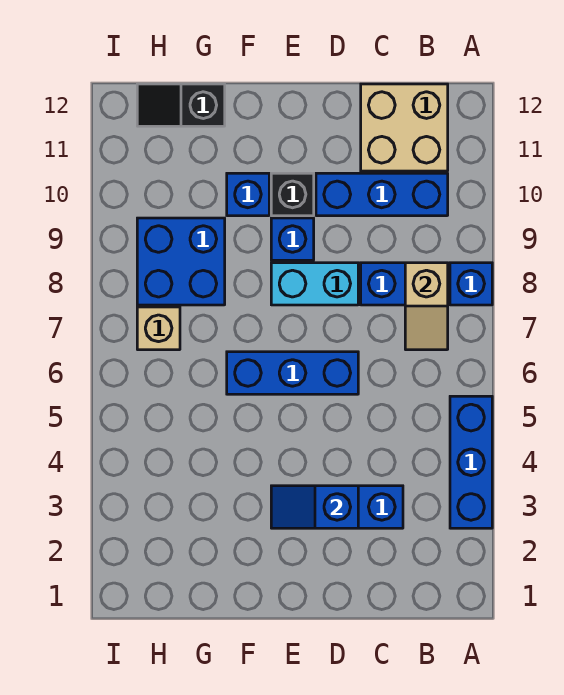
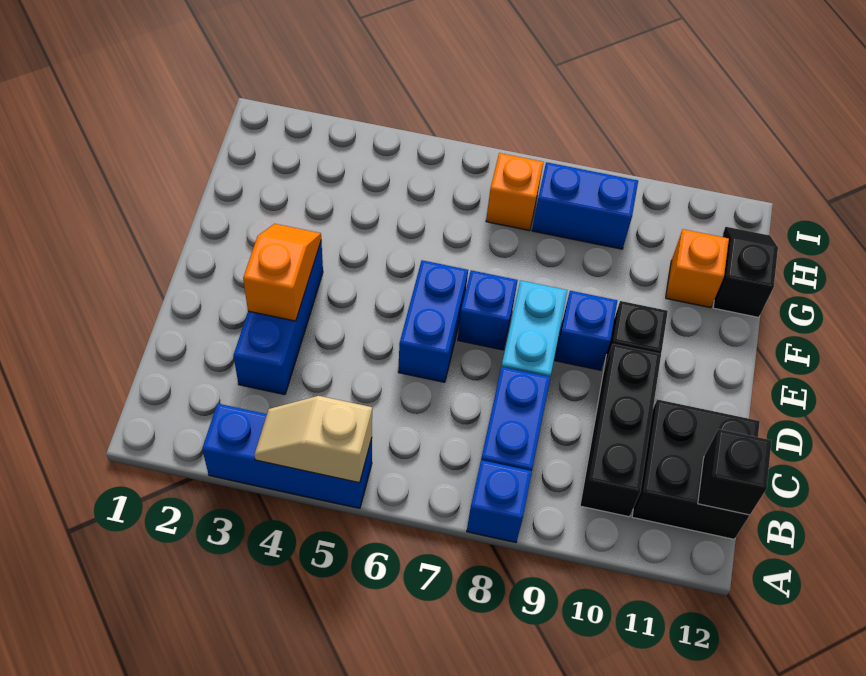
tan slope B7:B8 level 2 top 8 -> tan slope A4:A5 level 2 top 5
blue brick B10:D10 level 1 -> black brick B10:D10 level 1
tan brick B11:C12 level 1 -> black brick B11:C12 level 1
none -> black brick B12 level 2
blue slope D3:E3 level 2 top D -> orange slope D3:E3 level 2 top D
blue brick D6:F6 level 1 -> blue brick D6:E6 level 1
blue brick F10 level 1 -> blue brick E7 level 1
blue brick G8:H9 level 1 -> blue brick H8:H9 level 1
none -> orange brick G11 level 1
tan brick H7 level 1 -> orange brick H7 level 1

